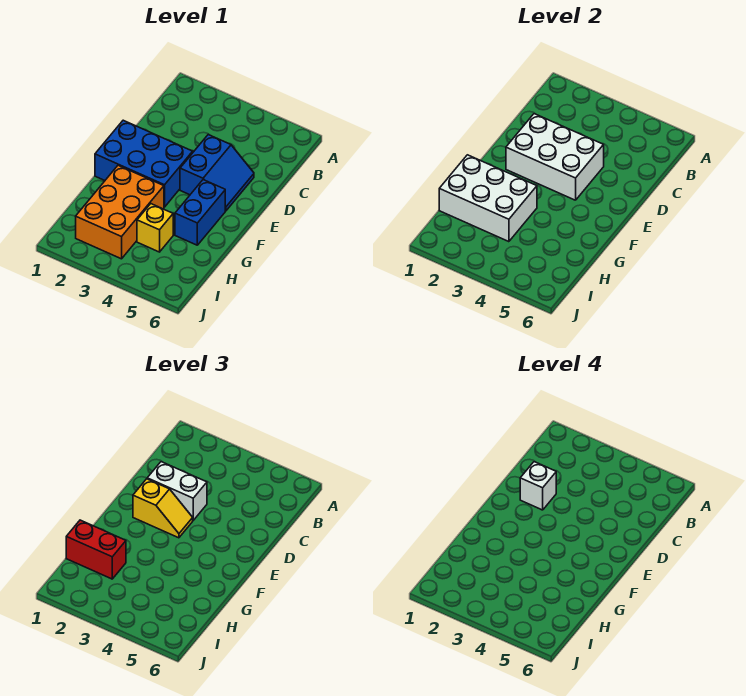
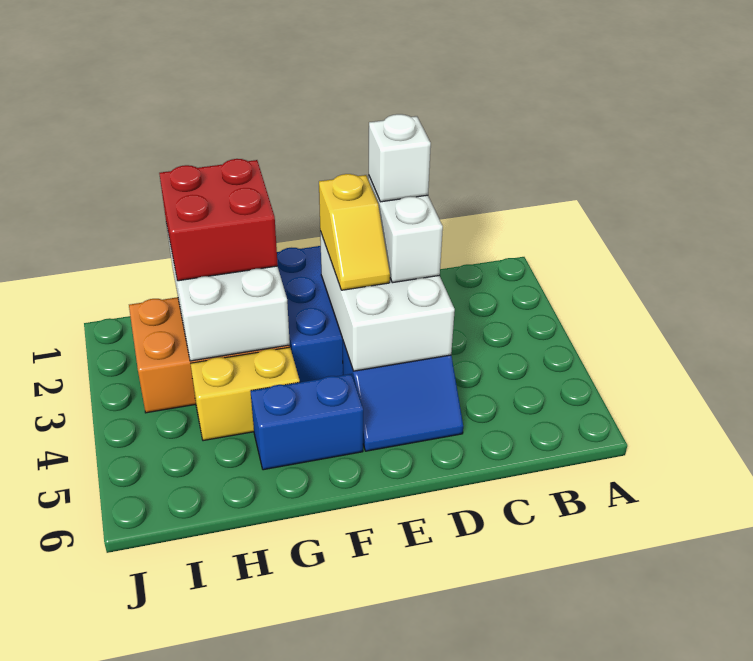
red brick H1:H2 level 3 -> red brick G1:H2 level 3
yellow brick H4 level 1 -> yellow brick G4:H4 level 1

